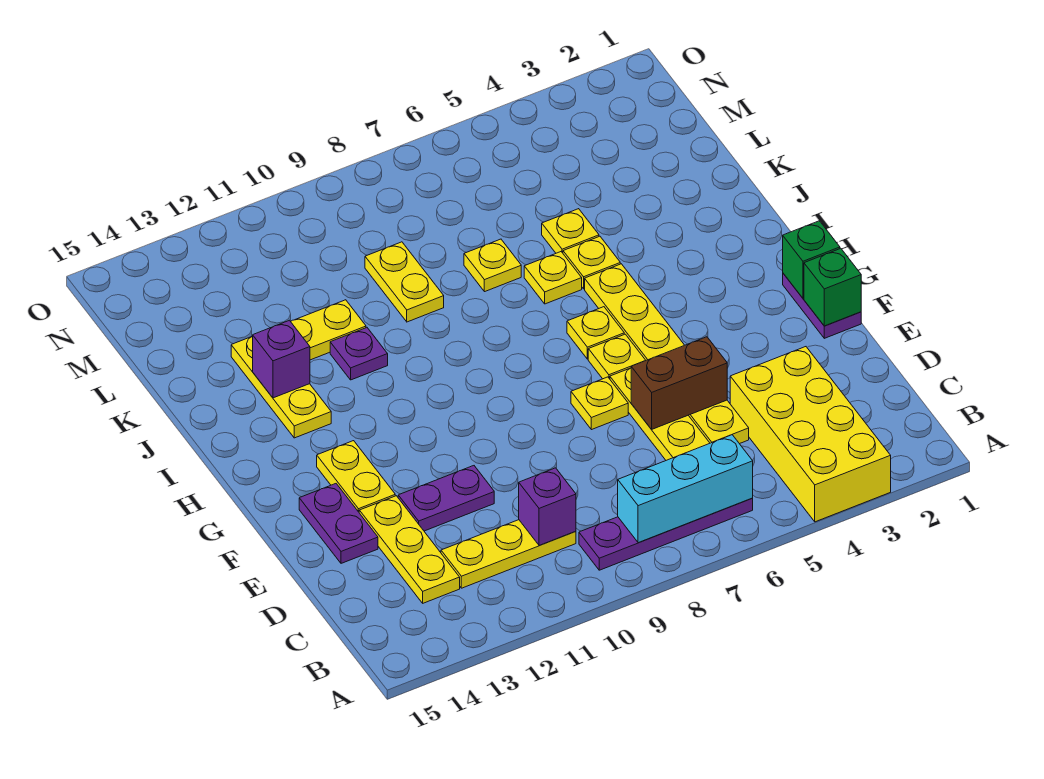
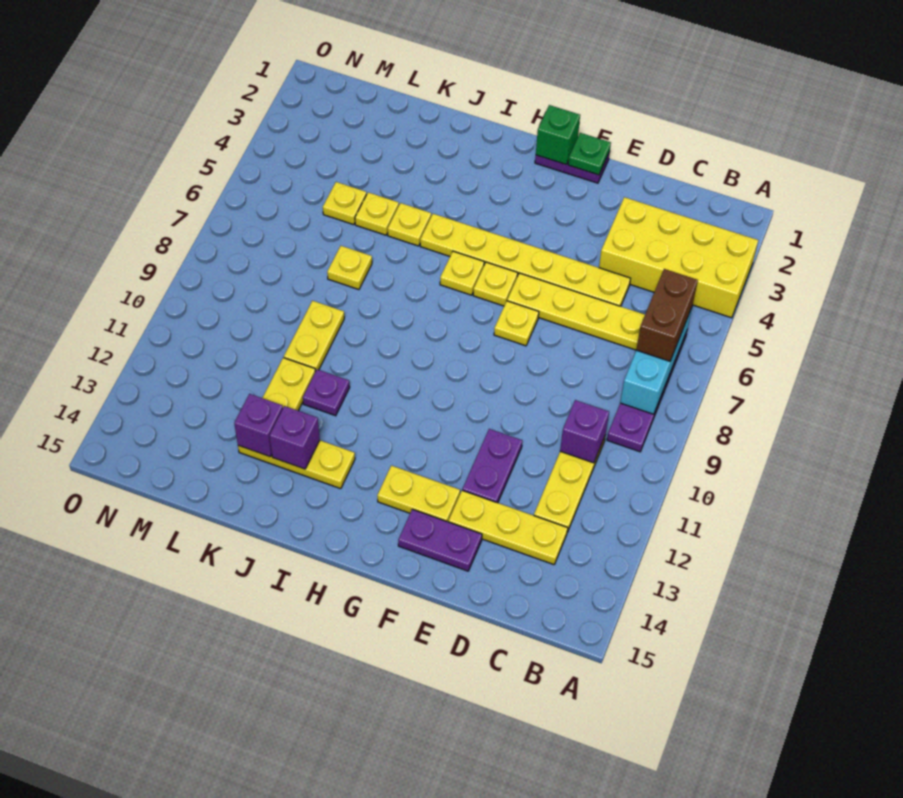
brown brick E5:E6 level 2 -> brown brick B6:B7 level 3
green brick F1 level 2 -> green plate F1 level 2
yellow plate J6 level 1 -> yellow plate L5 level 1
yellow plate K9:L9 level 1 -> yellow plate K9:K10 level 1
none -> purple brick K13 level 2

